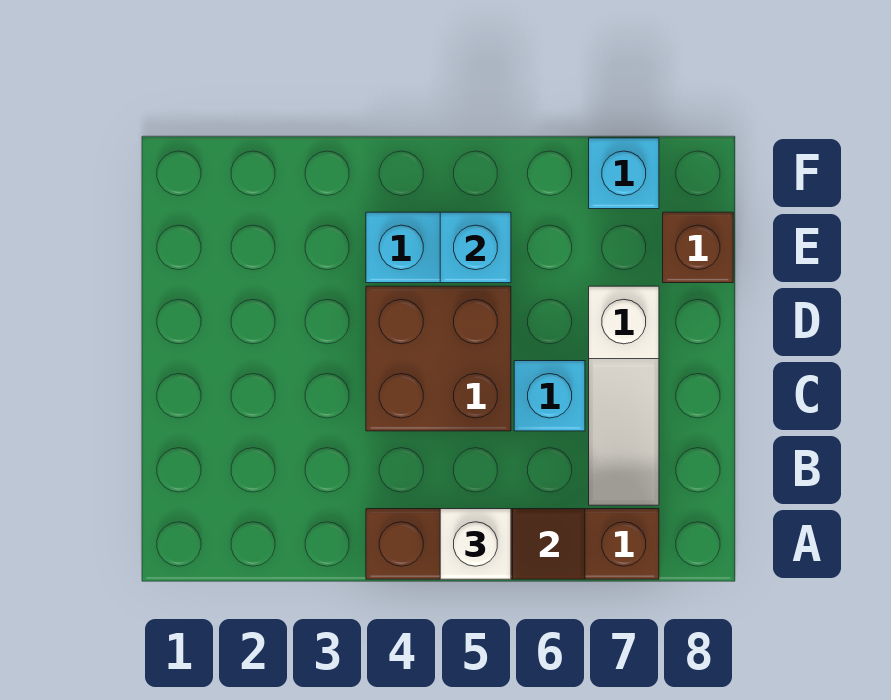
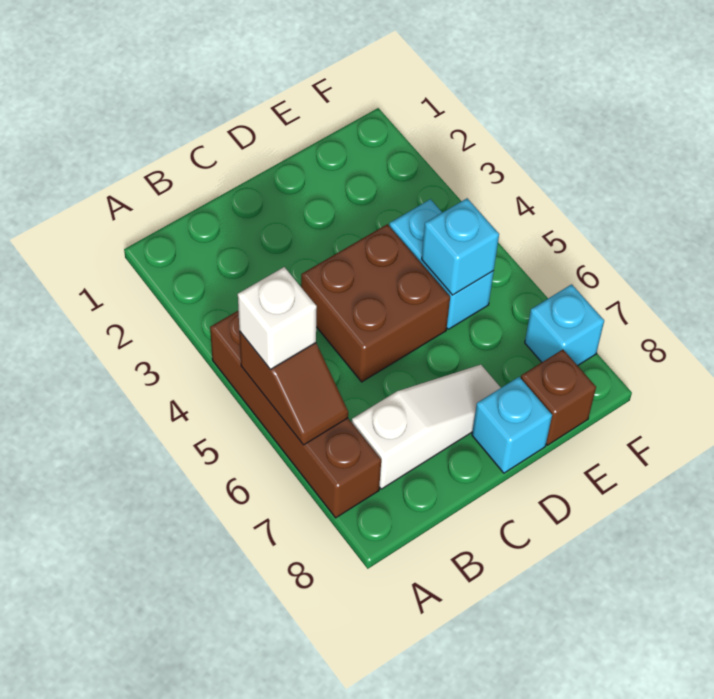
white slope B7:D7 level 1 top D -> white slope B7:D7 level 1 top B
cyan brick C6 level 1 -> cyan brick D8 level 1

